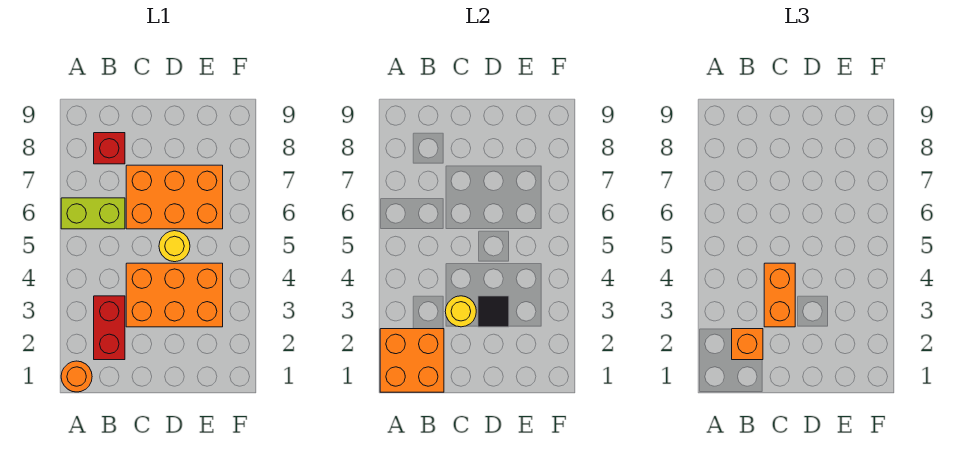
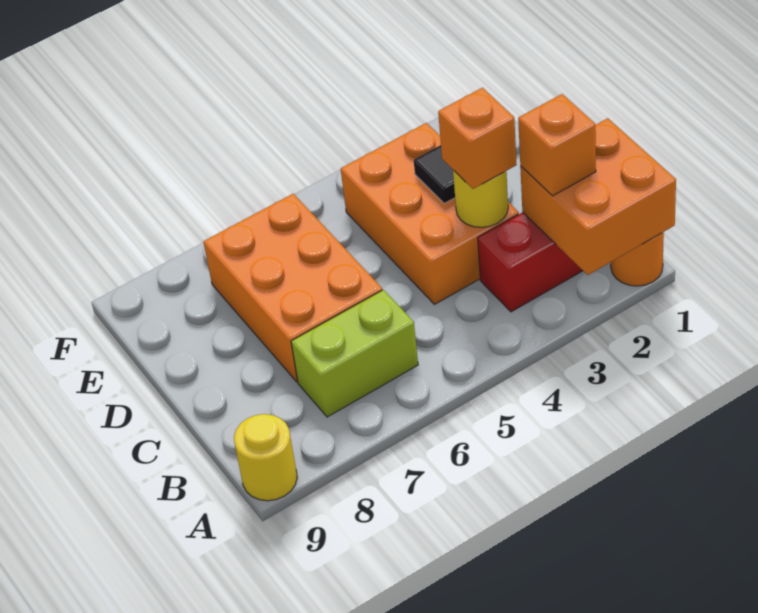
lime brick A6:B6 level 1 -> lime brick B6:B7 level 1
red brick B8 level 1 -> none
orange brick C3:C4 level 3 -> orange brick C3 level 3
yellow round brick D5 level 1 -> yellow round brick A9 level 1

